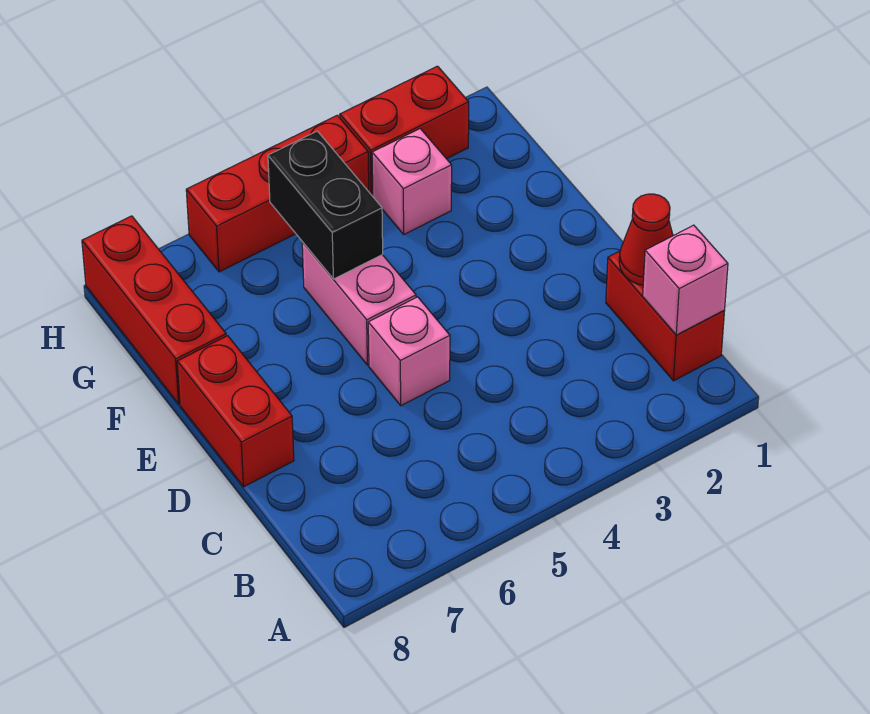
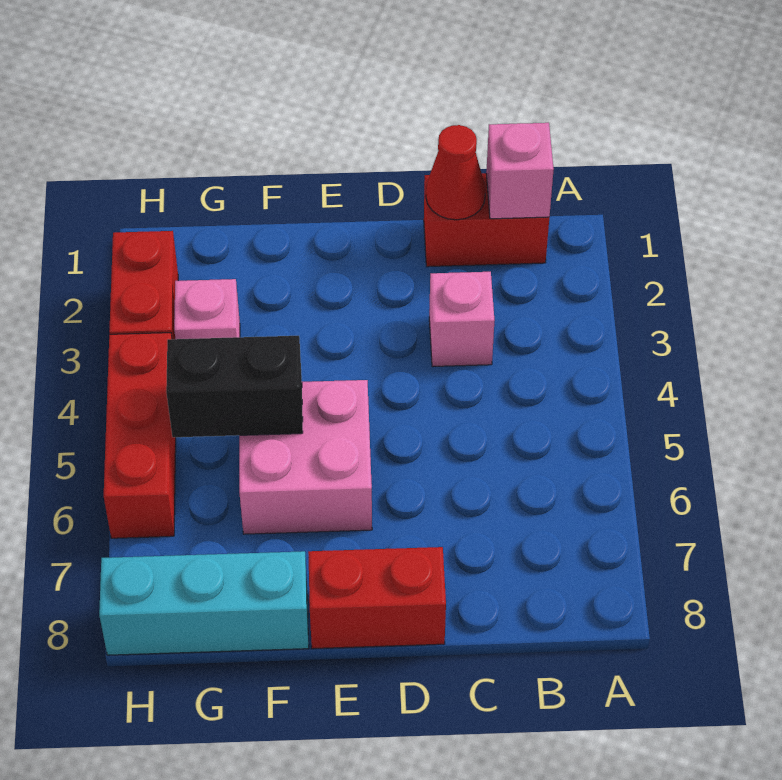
pink brick D5 level 1 -> pink brick C3 level 1
pink brick E5:F5 level 1 -> pink brick E5:F6 level 1
red brick F8:H8 level 1 -> cyan brick F8:H8 level 1

